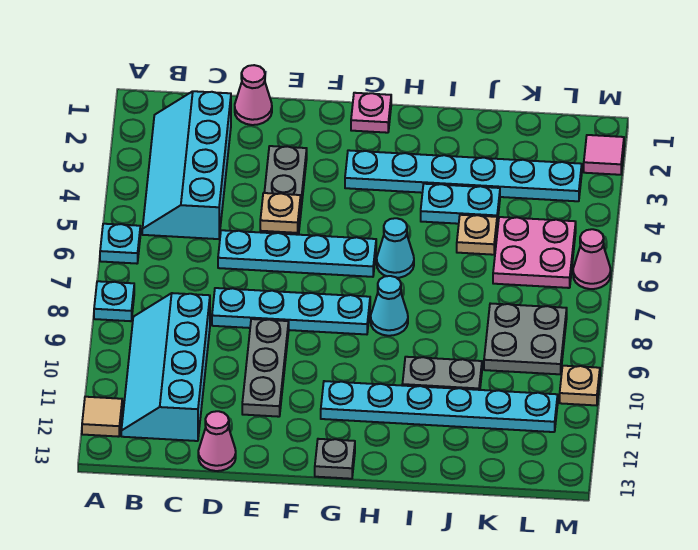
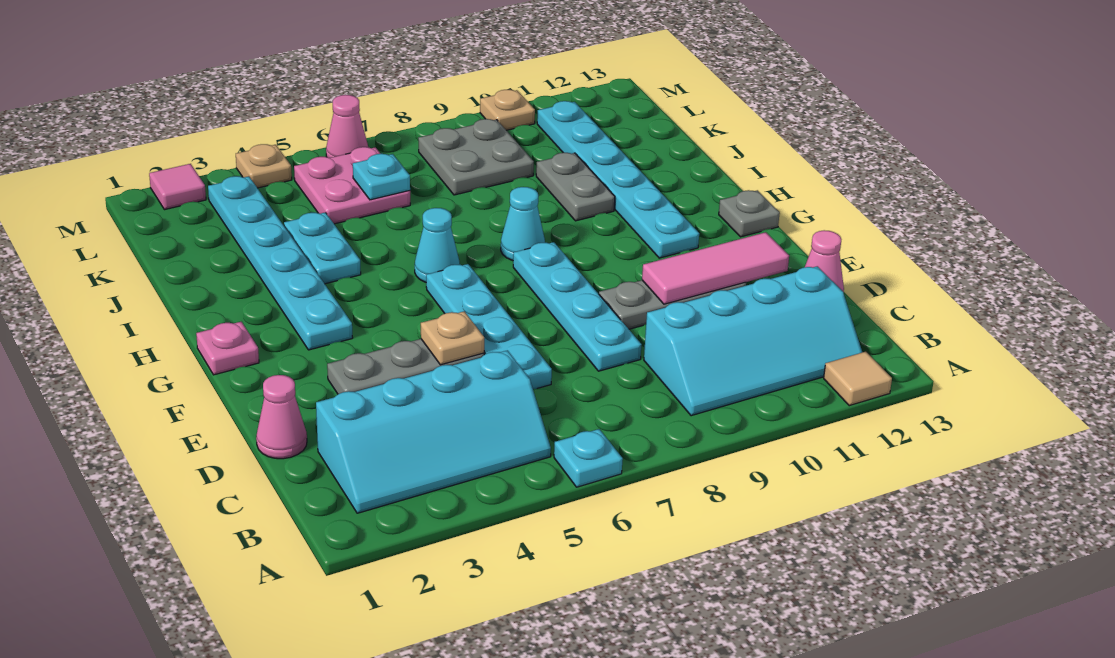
cyan plate A8 level 1 -> cyan plate K6 level 2
none -> pink tile E10:E12 level 2
tan plate J5 level 1 -> tan plate M4 level 1

